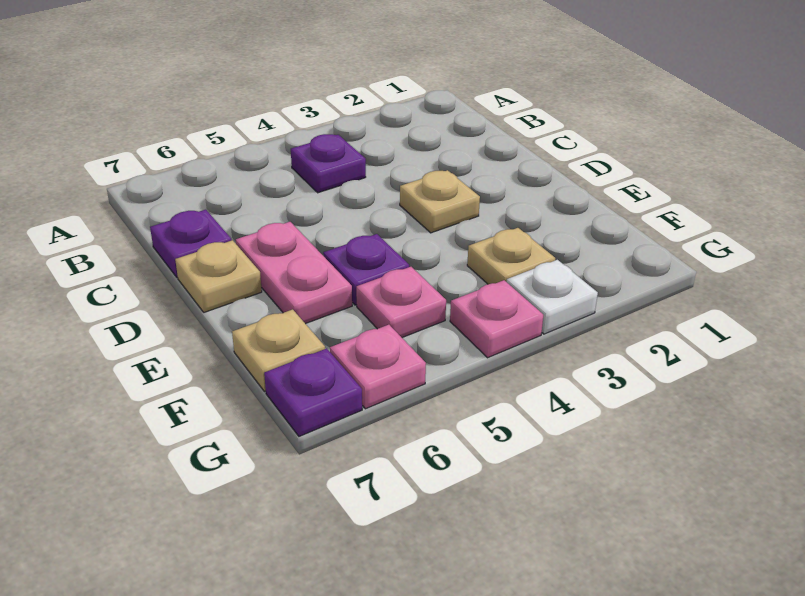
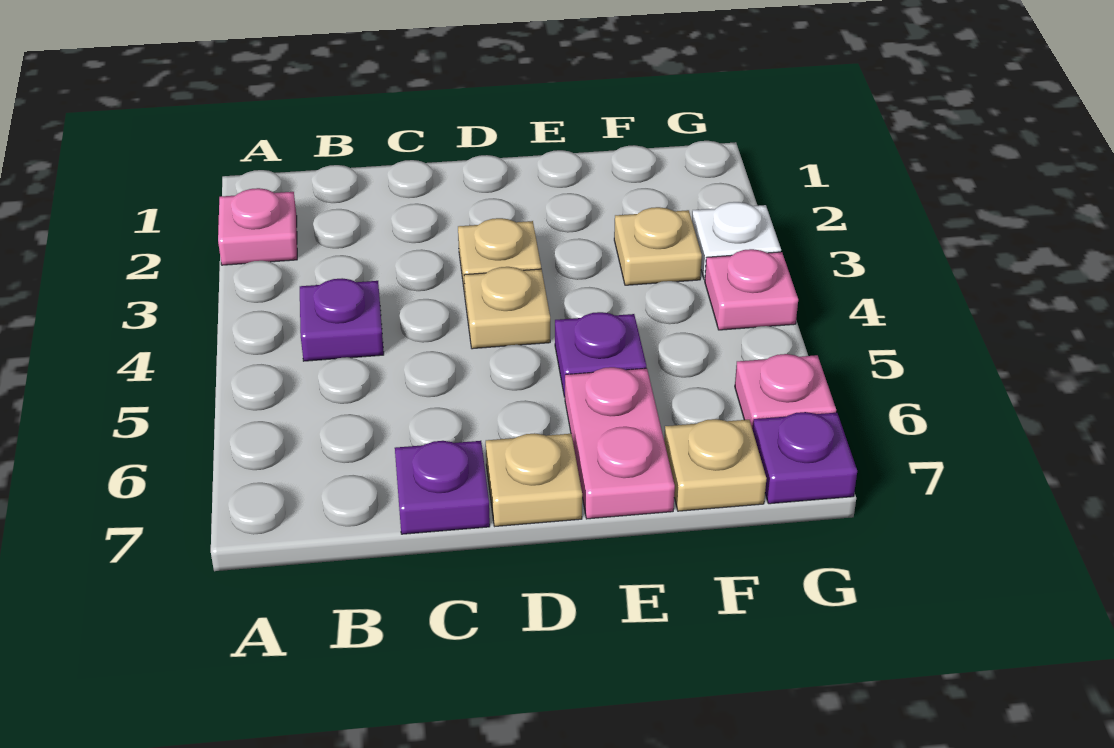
none -> tan plate D4 level 1
pink plate D6:E6 level 1 -> pink plate E6:E7 level 1
pink plate F5 level 1 -> pink plate A2 level 1

